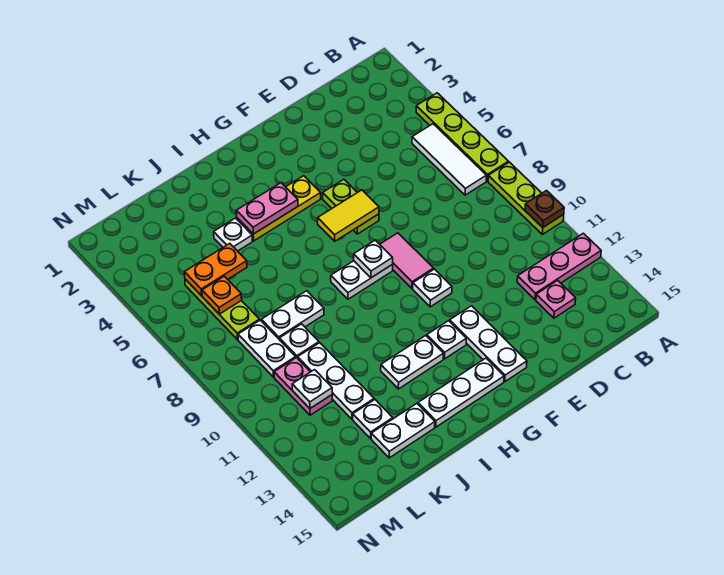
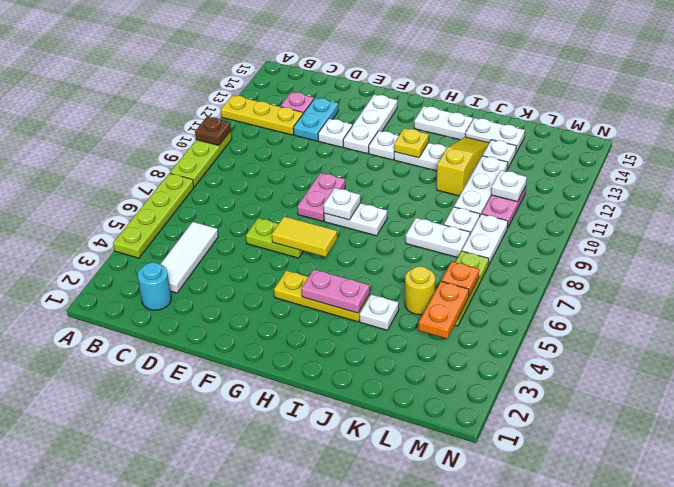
pink plate A12:C12 level 1 -> yellow plate A12:C12 level 1
white tile B5:B7 level 1 -> white tile C3:C5 level 1
none -> cyan round brick C2 level 1
none -> cyan plate D12:D13 level 1
lime plate F5:F6 level 1 -> lime plate E6:F6 level 1
pink tile F8:F9 level 1 -> pink plate F8:F9 level 1
white plate F10 level 1 -> white plate E12 level 1
white plate G14:I14 level 1 -> white plate H14:I14 level 1
none -> yellow plate H12 level 2
none -> yellow slope J11:J13 level 1 top 11
none -> yellow round brick K5 level 1
orange plate K5:L5 level 2 -> orange plate L4:L5 level 2

